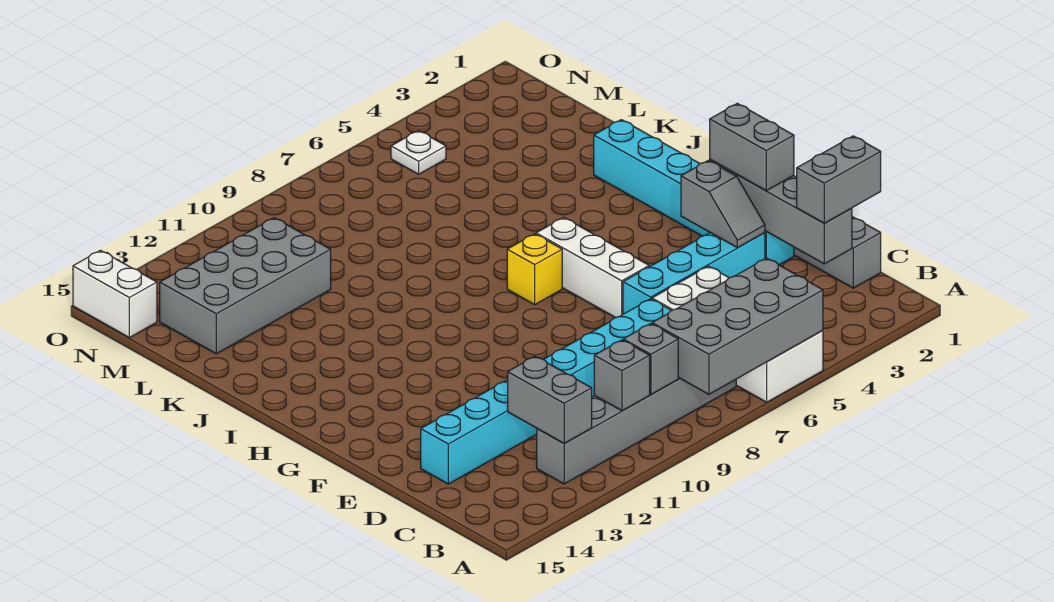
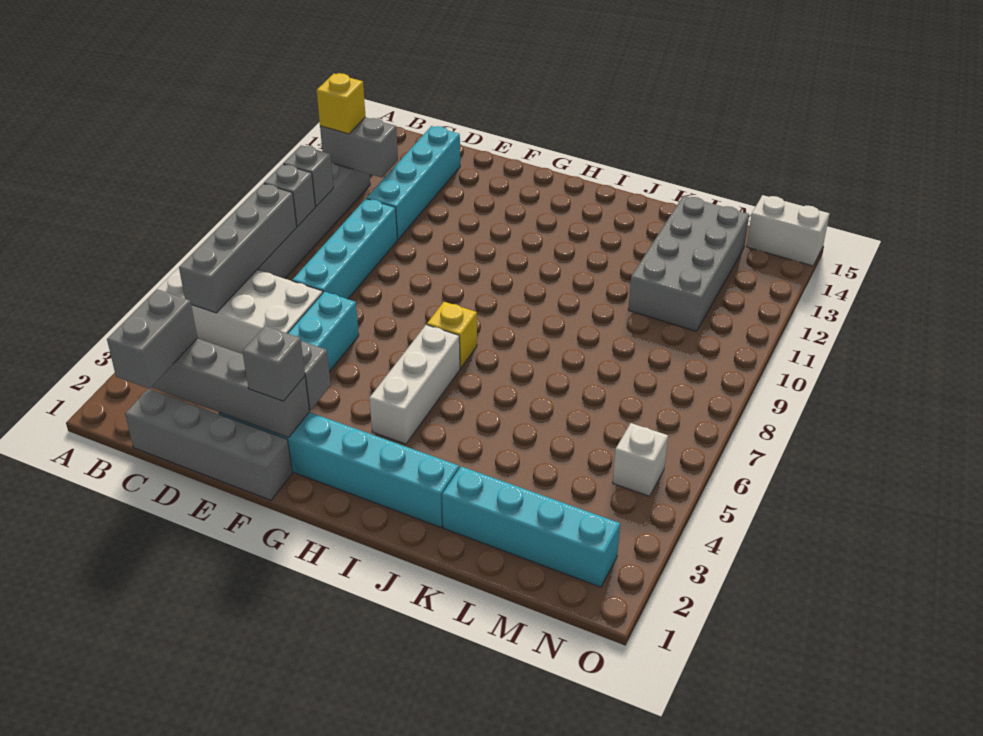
grey brick A5:B8 level 2 -> grey brick B5:B8 level 2
none -> yellow brick B12 level 3
grey brick E2:F2 level 3 -> grey brick F2 level 3
white brick F6:H6 level 1 -> white brick H4:H6 level 1
none -> cyan brick K2:N2 level 1
white plate N5 level 1 -> white brick N5 level 1

